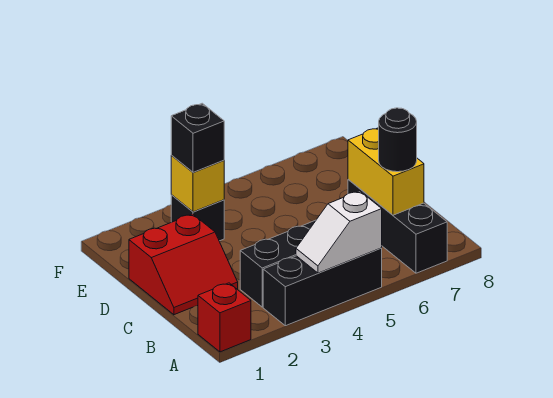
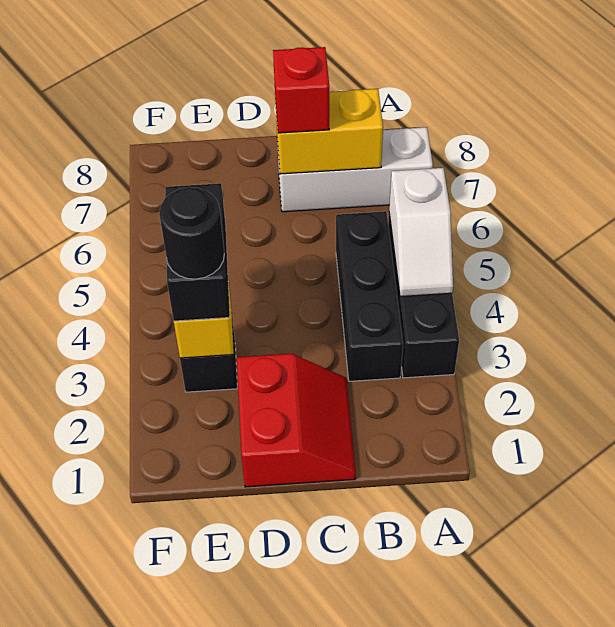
red brick A1 level 1 -> red brick C7 level 3
black brick A7:C7 level 1 -> white brick A7:C7 level 1
black round brick B7 level 3 -> black round brick E3 level 4
black brick E3 level 3 -> black brick E3:E4 level 3

